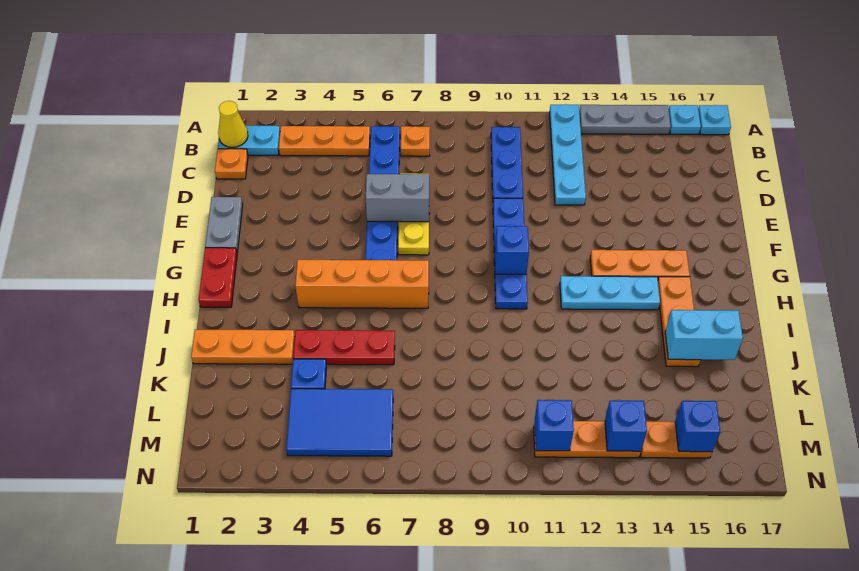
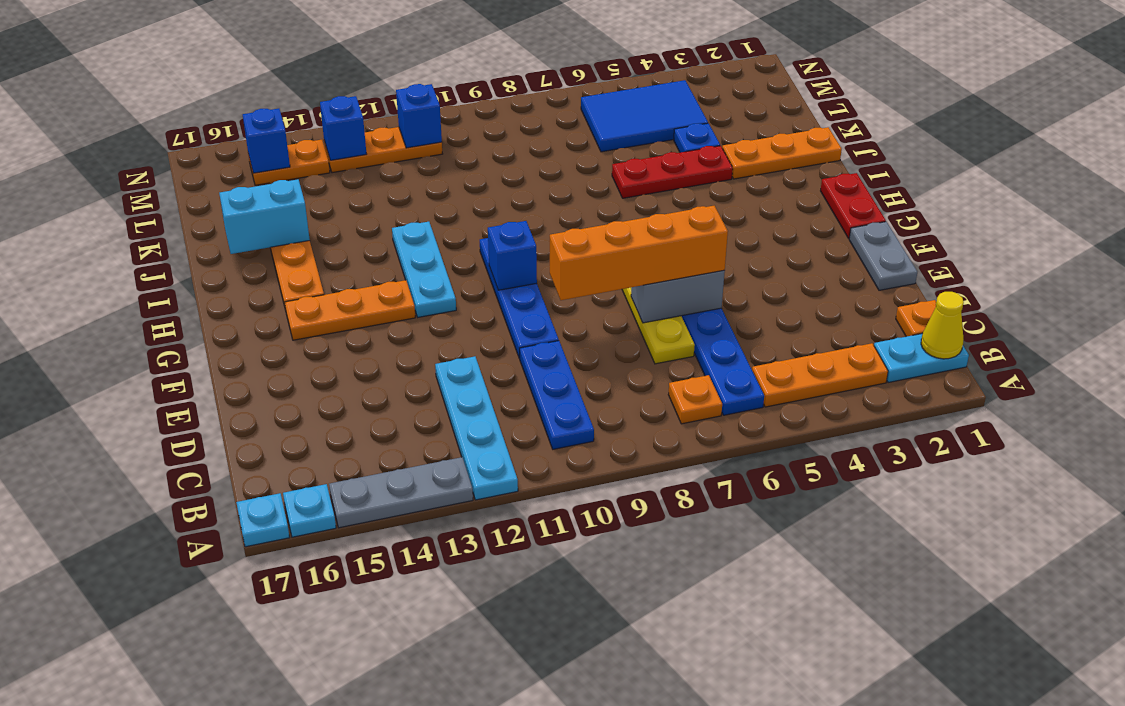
orange brick H4:H7 level 1 -> orange brick E6:E9 level 3
cyan plate H12:H14 level 1 -> cyan plate G12:I12 level 1

